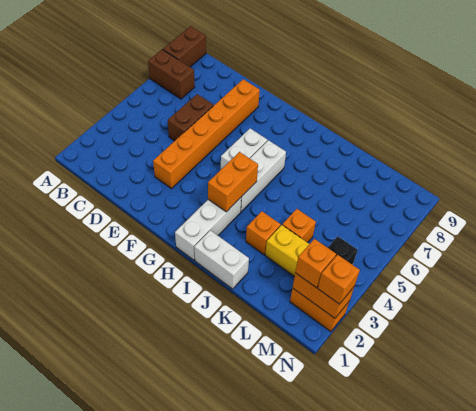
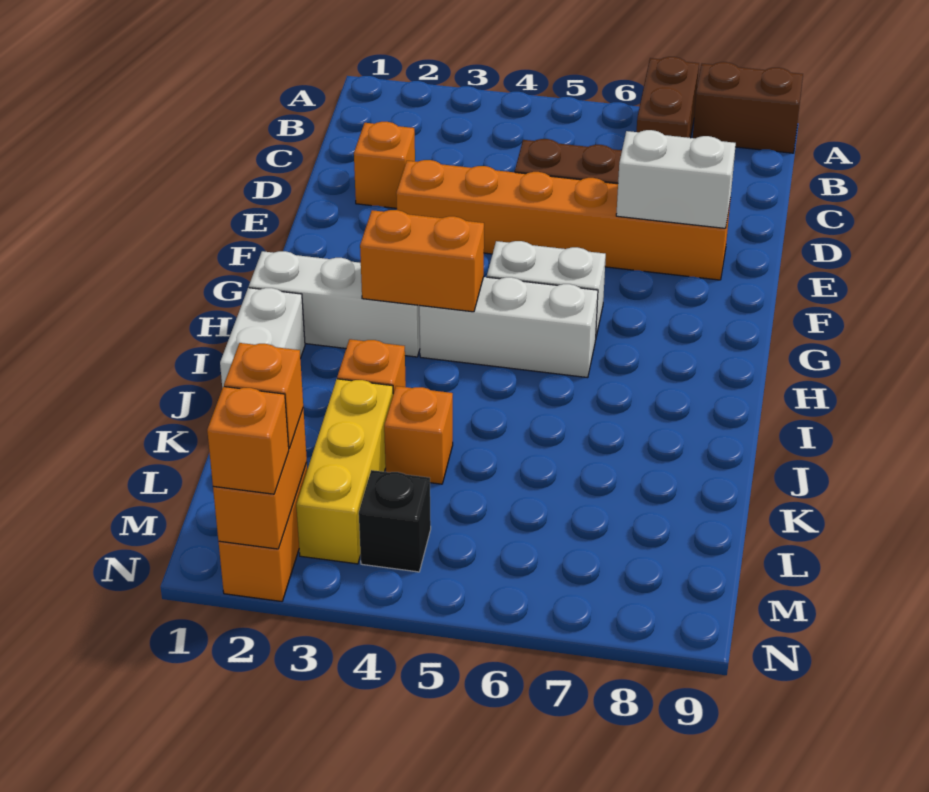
none -> orange brick D2 level 1
none -> white brick E7:E8 level 2

